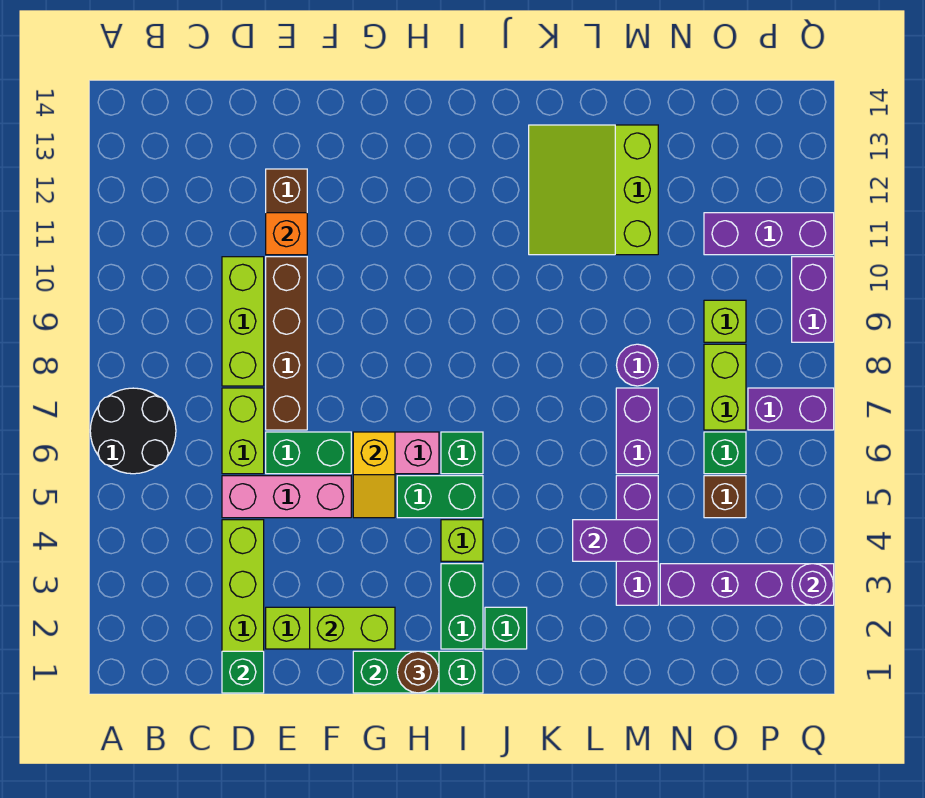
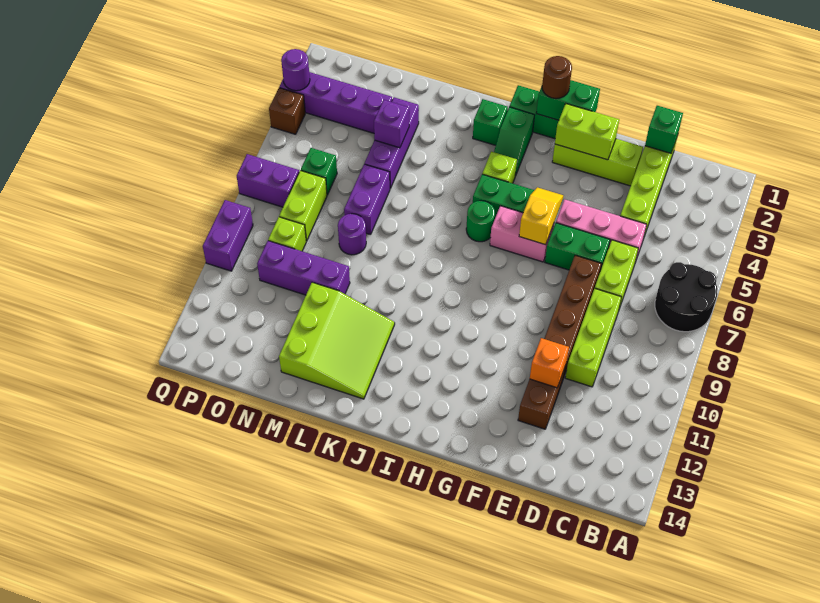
green brick I2:I3 level 1 -> green slope I2:I3 level 1 top 2
green brick I6 level 1 -> green round brick I6 level 1
purple brick L4:M4 level 2 -> purple brick M4 level 2
brown brick O5 level 1 -> brown brick Q4 level 1
purple brick O11:Q11 level 1 -> purple brick M10:O10 level 1

